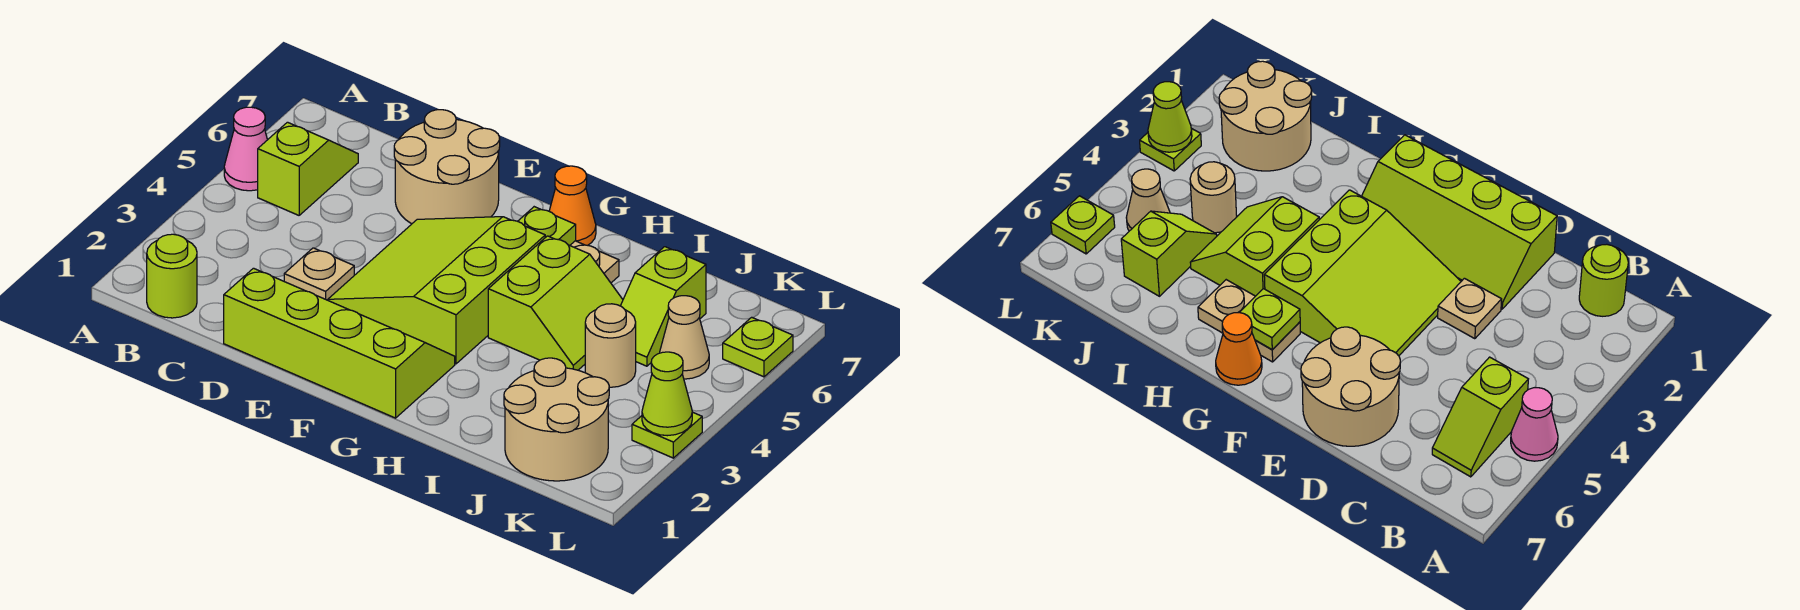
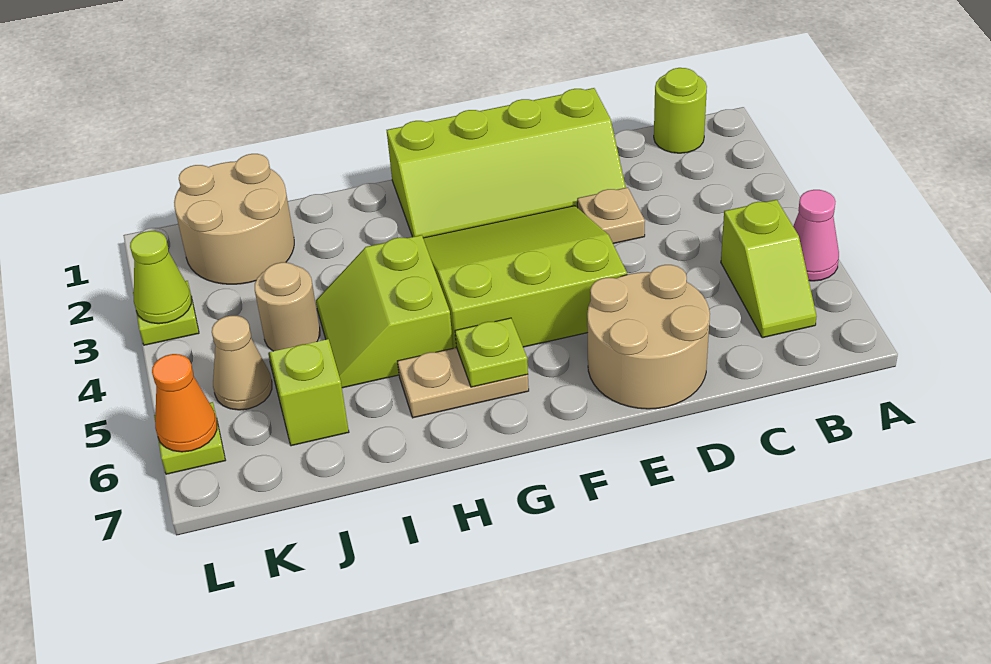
lime slope E3:G5 level 1 top G -> lime slope E3:G5 level 1 top 5
orange cone G7 level 1 -> orange cone L6 level 2

